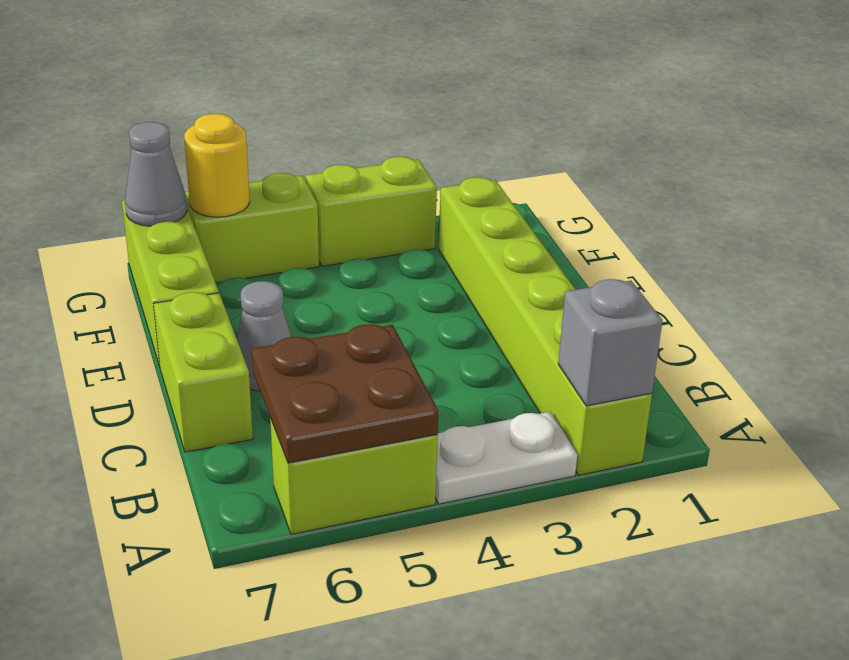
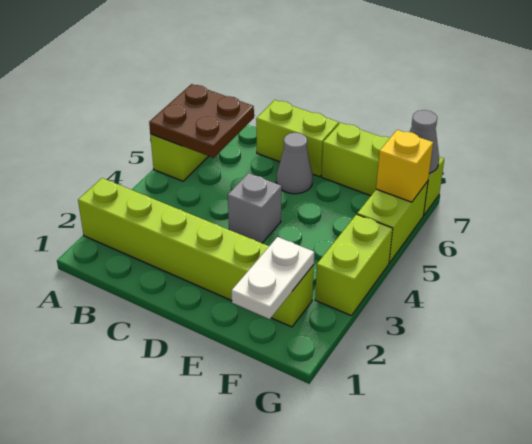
grey brick A2 level 2 -> grey brick D4 level 1
white plate A3:A4 level 1 -> white plate F1:F2 level 2
yellow round brick G6 level 2 -> yellow brick G6 level 2

